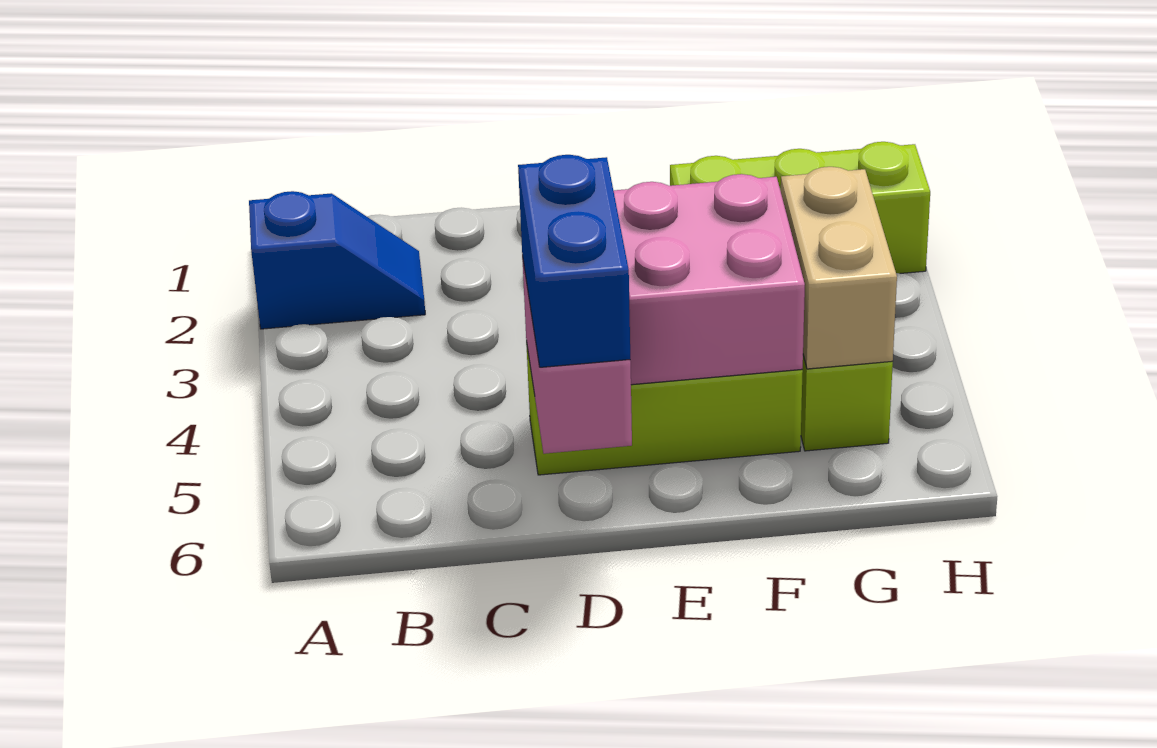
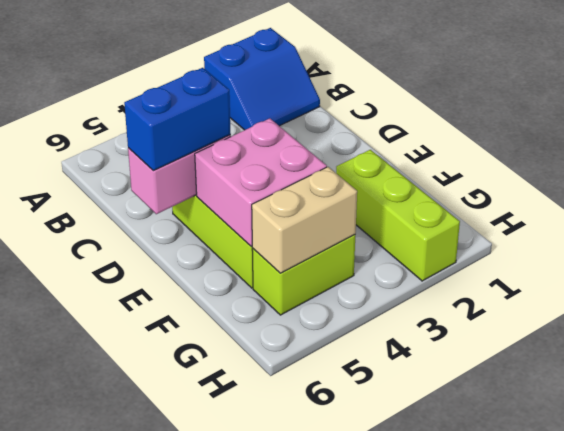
blue slope A2:B2 level 1 top A -> blue slope A1:B2 level 1 top A

